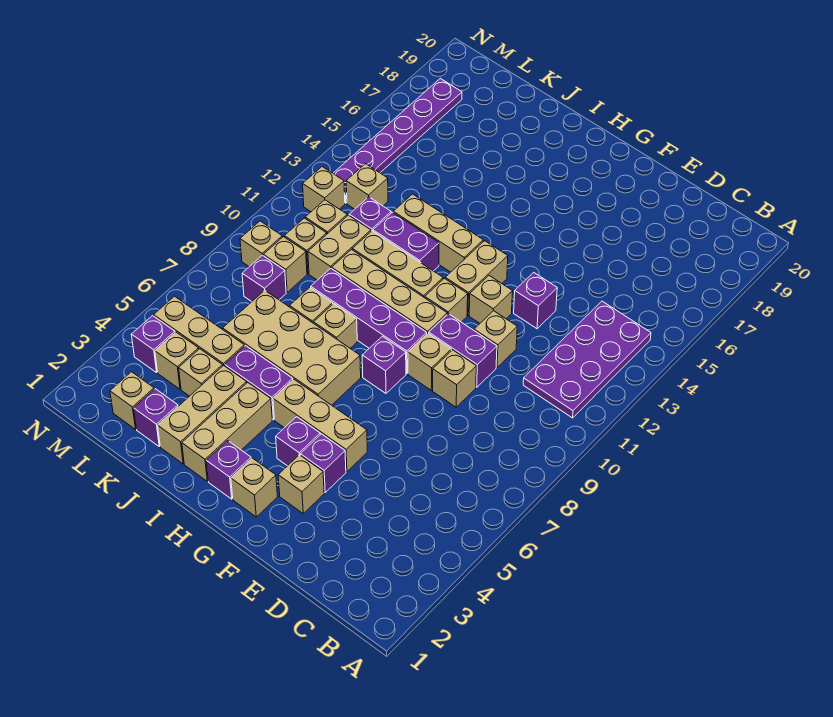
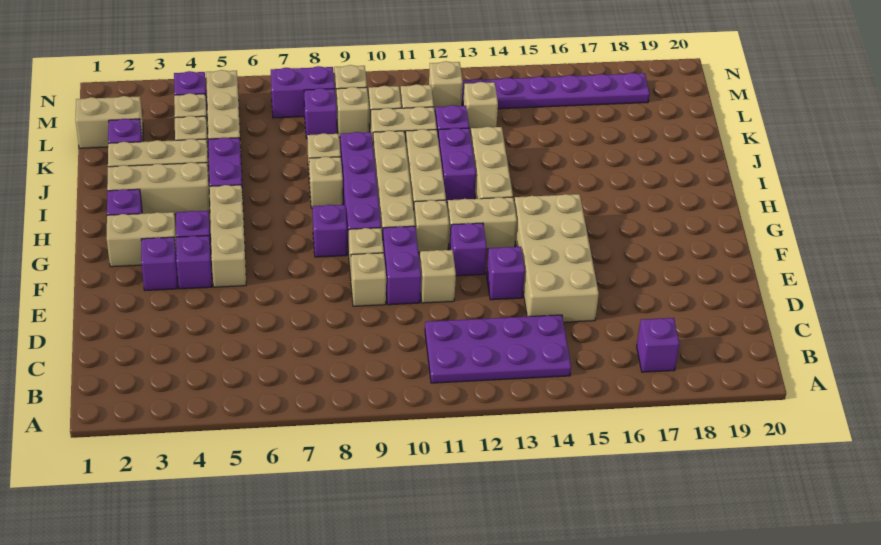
none -> purple brick B17 level 1
tan brick F3 level 1 -> purple brick F3 level 1
tan brick F12 level 1 -> purple brick F12 level 1
tan brick G2 level 1 -> tan brick G2:G3 level 1
tan brick H6:K7 level 1 -> tan brick D14:G15 level 1
tan brick L2 level 1 -> tan brick L1:L2 level 1
none -> purple brick M7:M8 level 1

